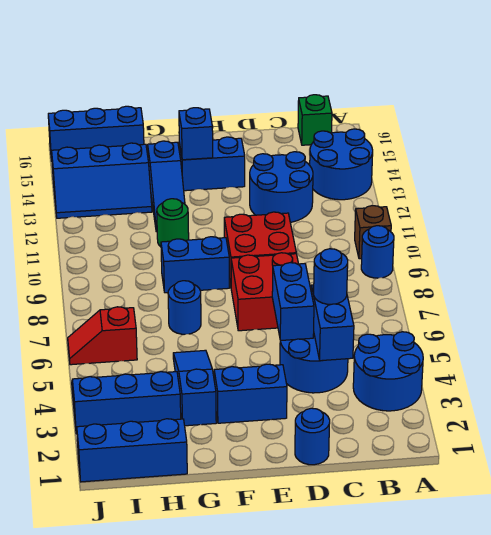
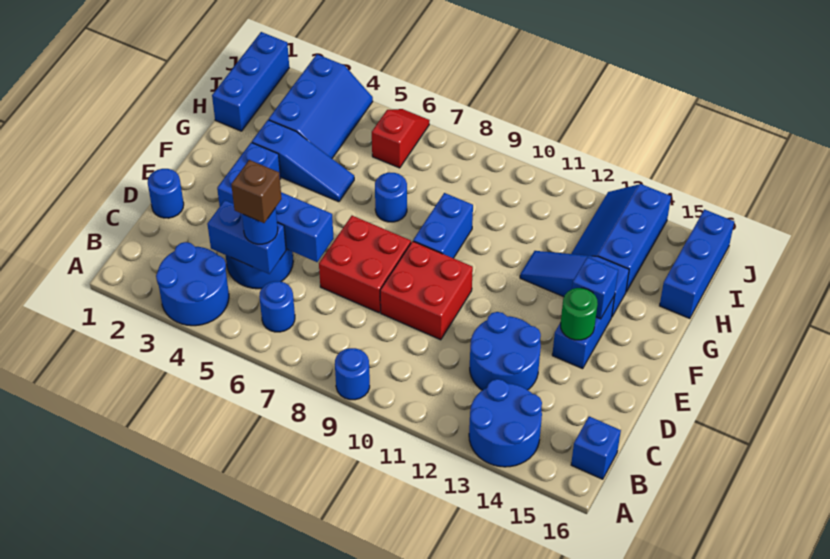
brown brick A10 level 1 -> brown brick C5 level 4
none -> blue round brick B6 level 1
green brick B16 level 1 -> blue brick B16 level 1
green round brick G11 level 1 -> green round brick E14 level 2

